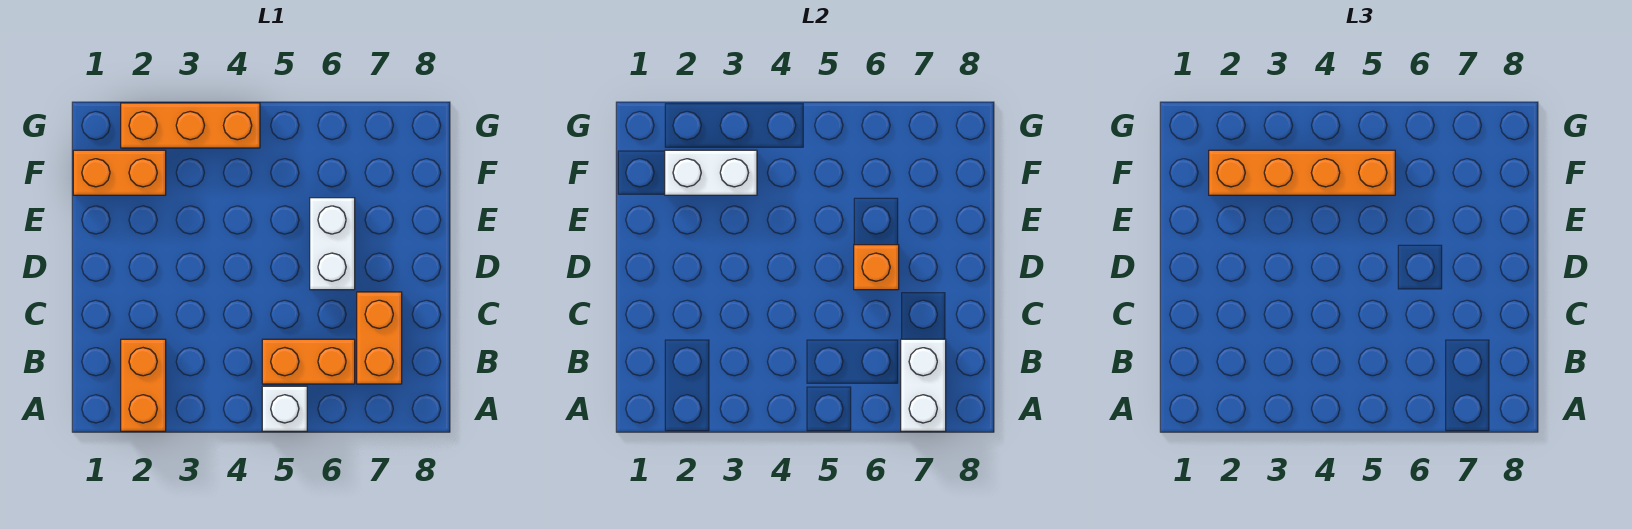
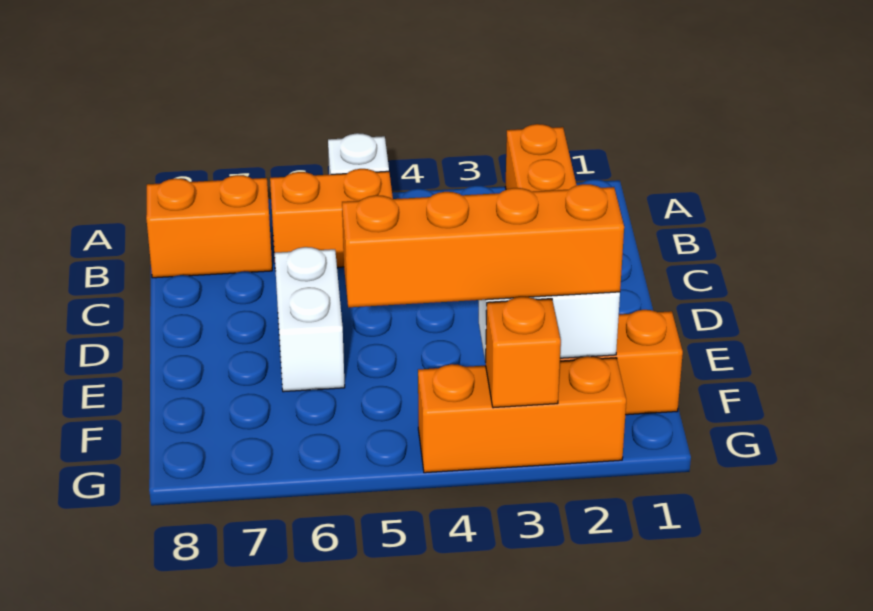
white brick A7:B7 level 2 -> none
orange brick B7:C7 level 1 -> orange brick B7:B8 level 1
orange brick D6 level 2 -> orange brick G3 level 2

